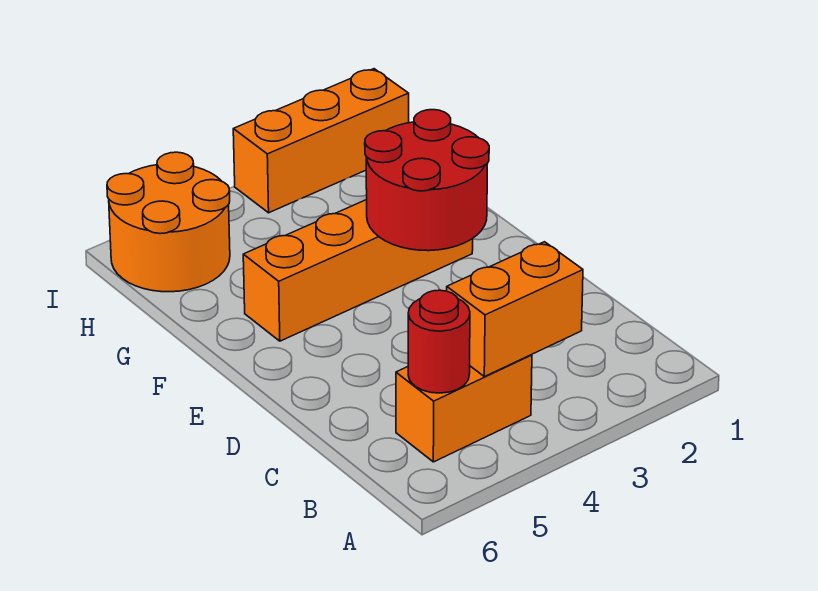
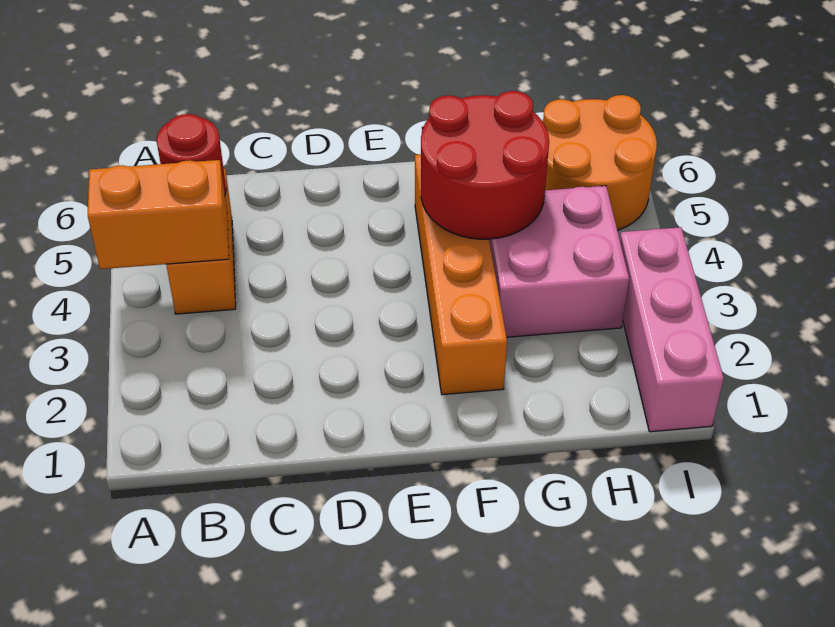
orange brick B3:B4 level 2 -> orange brick A4:B4 level 2
red round brick E2:F3 level 2 -> red round brick F4:G5 level 2
none -> pink brick G3:H4 level 1
orange brick I1:I3 level 1 -> pink brick I1:I3 level 1

